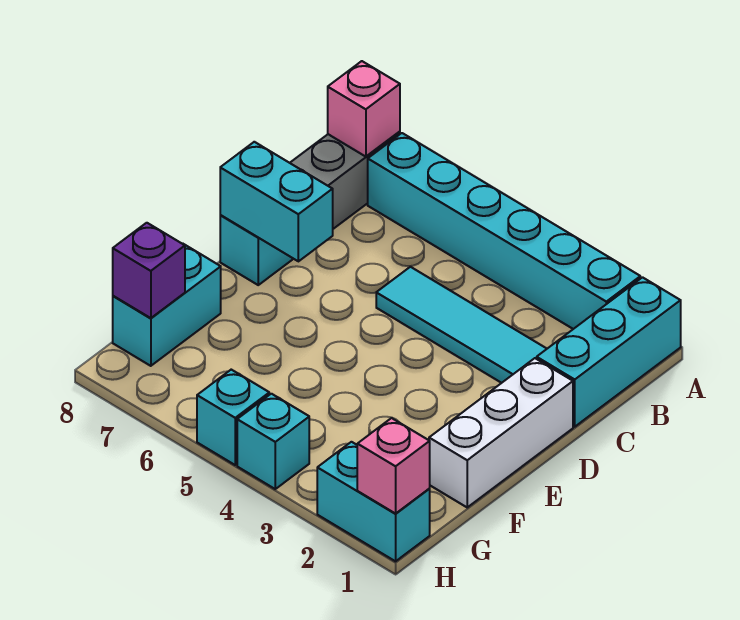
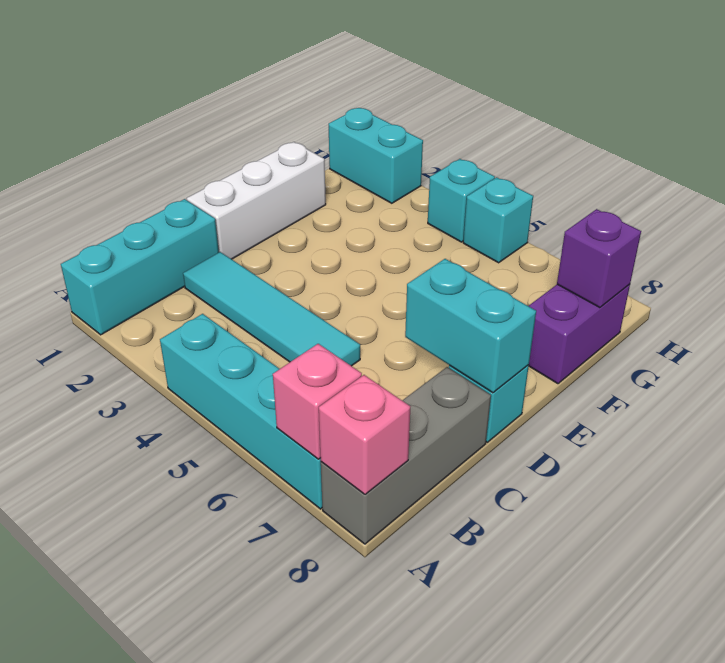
cyan brick A2:A7 level 1 -> cyan brick A4:A7 level 1
cyan brick F8:G8 level 1 -> purple brick F8:G8 level 1
pink brick H1 level 2 -> pink brick A7 level 2

